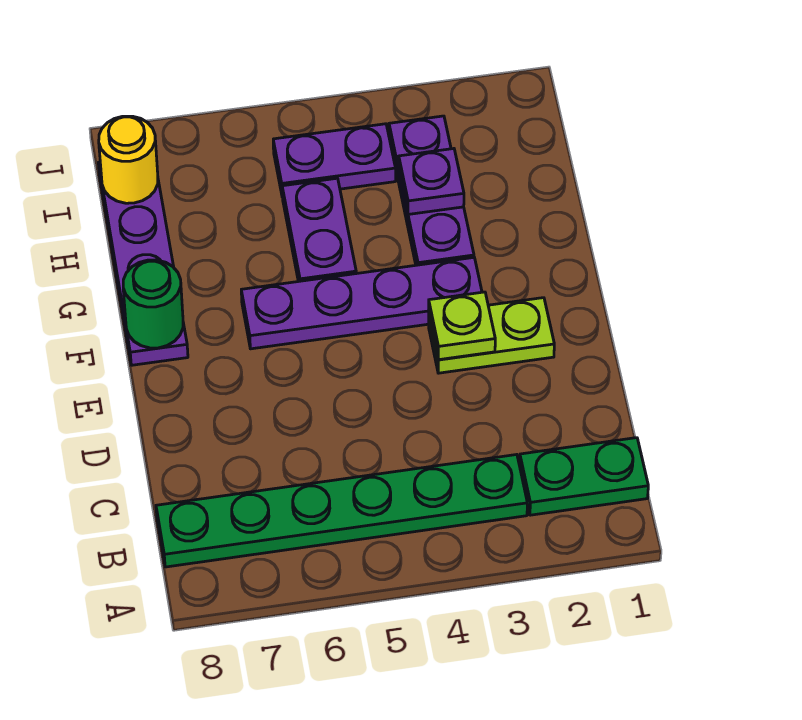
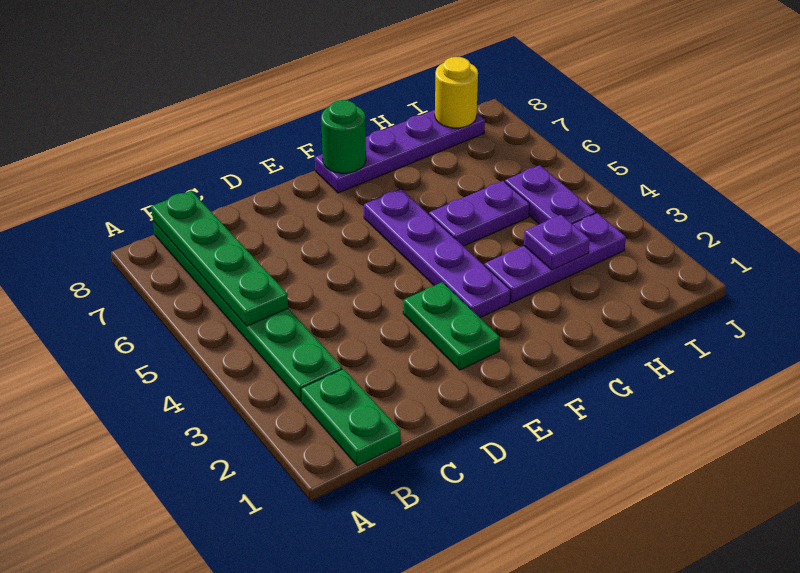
none -> green plate B5:B8 level 2
lime plate E2:E3 level 1 -> green plate E2:E3 level 1
lime plate E3 level 2 -> none

